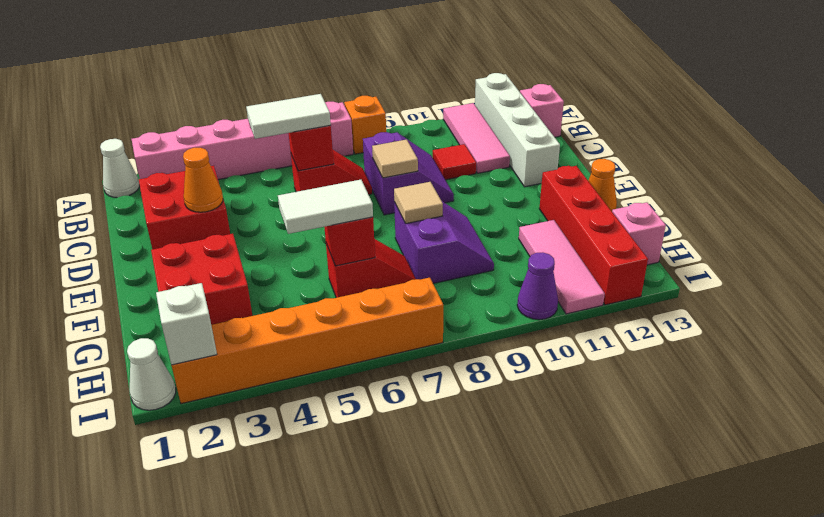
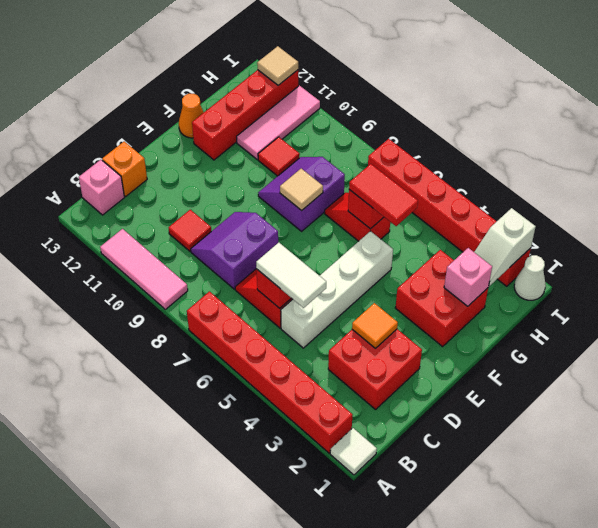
white cone A1 level 1 -> white tile A1 level 1
pink brick A2:A7 level 1 -> red brick A2:A7 level 1
orange brick A8 level 1 -> orange brick C13 level 1
pink tile A11:C11 level 1 -> pink tile A9:A11 level 1
white brick A12:D12 level 1 -> white brick C5:F5 level 1
orange cone D3 level 2 -> orange tile D3 level 2
tan tile D8 level 2 -> tan tile I12 level 2
white tile G5:G6 level 3 -> red tile G5:G6 level 3
none -> red tile G10 level 1
pink brick H13 level 1 -> pink brick G2 level 2
orange brick I2:I7 level 1 -> red brick I2:I7 level 1
purple cone I10 level 1 -> none

